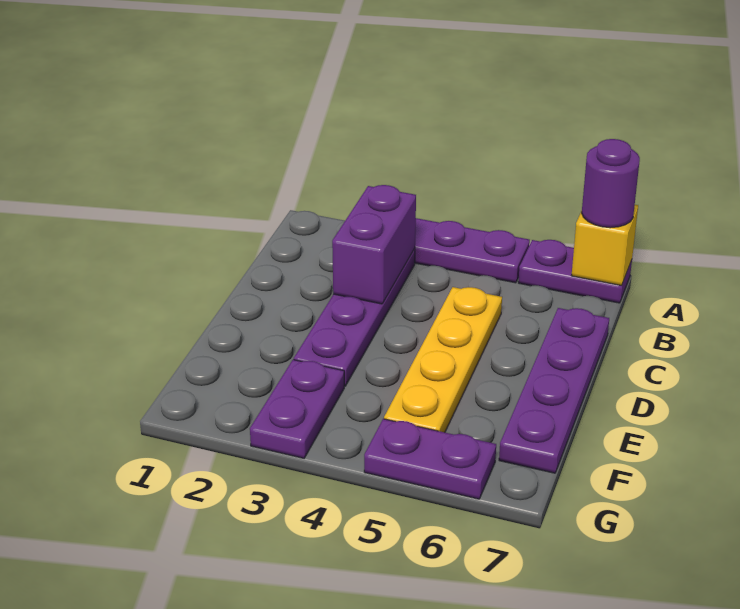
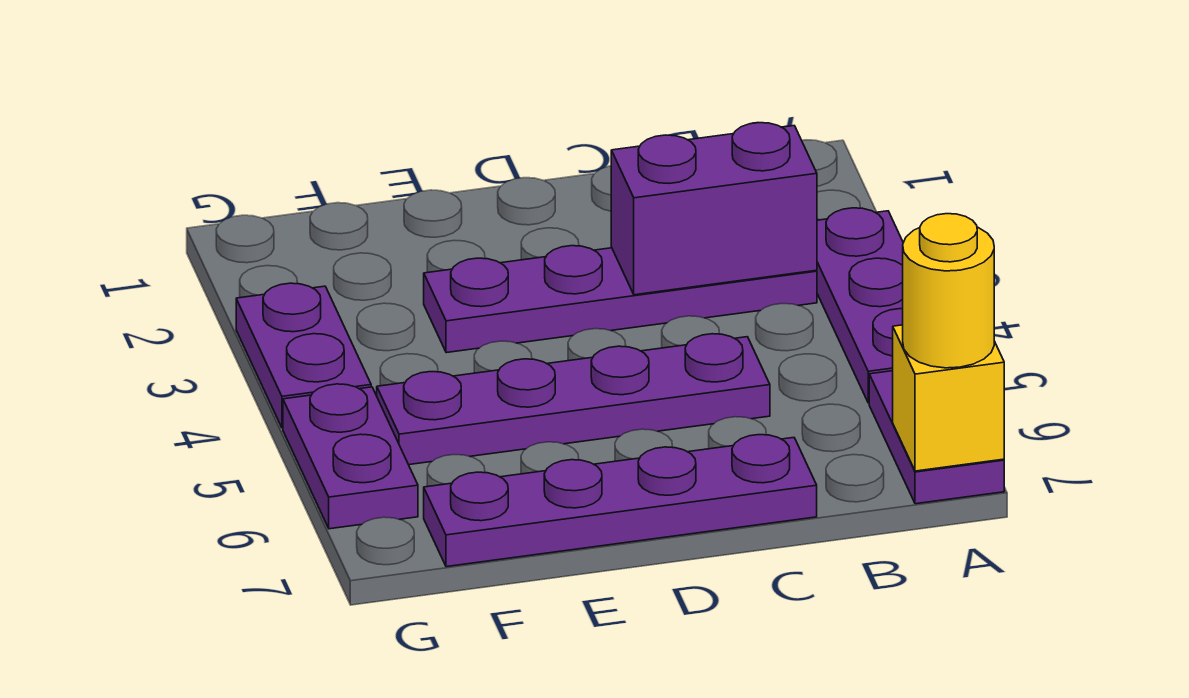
purple round brick A7 level 3 -> yellow round brick A7 level 3
yellow plate C5:F5 level 1 -> purple plate C5:F5 level 1
purple plate F3:G3 level 1 -> purple plate G3:G4 level 1

